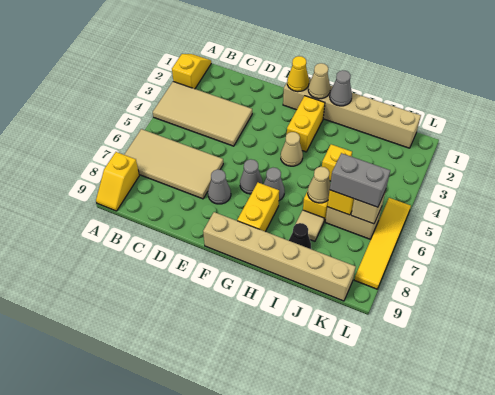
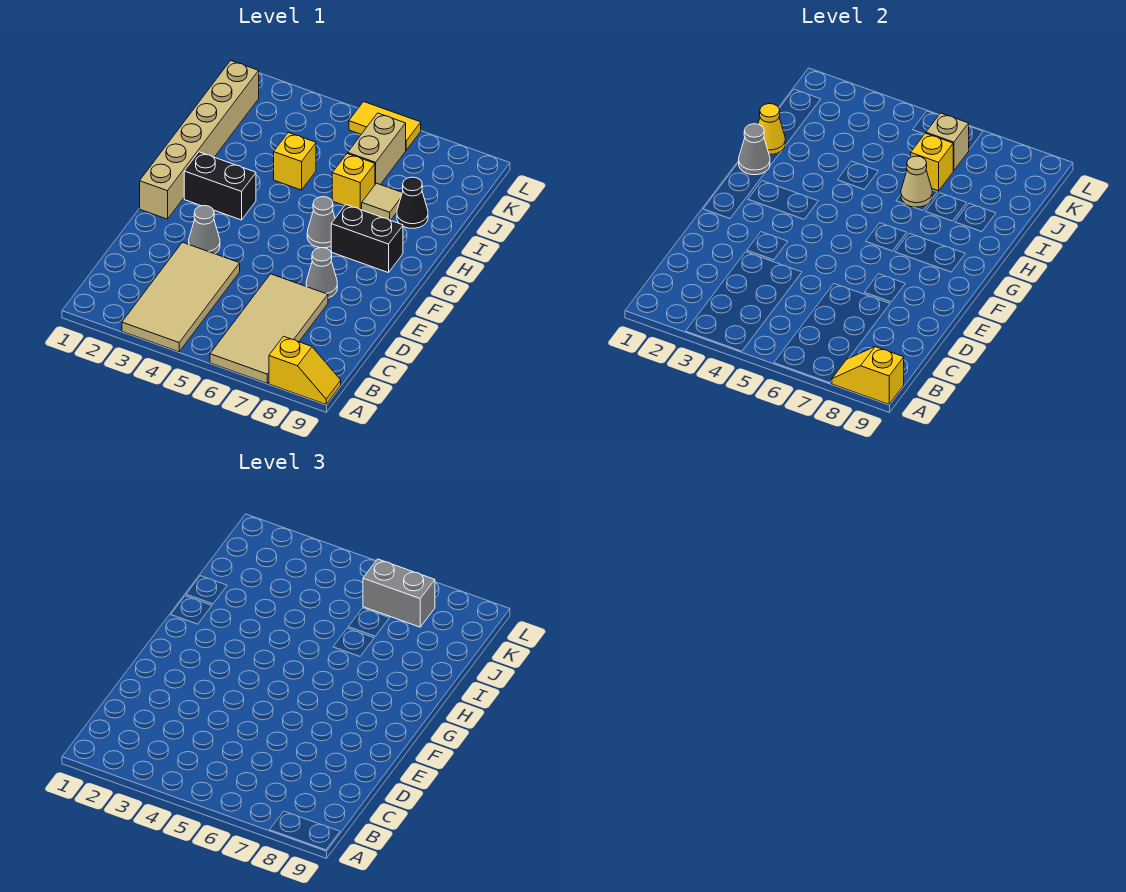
yellow slope A1:A2 level 1 top 2 -> yellow slope A8:A9 level 2 top 9
yellow cone F1 level 2 -> yellow cone I1 level 2
grey cone F6 level 1 -> grey cone E3 level 1
tan brick F9:K9 level 1 -> none
tan cone G1 level 2 -> none
yellow brick G2:G3 level 1 -> black brick G2:G3 level 1
tan cone G4 level 1 -> none
yellow brick G7:G8 level 1 -> black brick G7:G8 level 1
grey brick J6:K6 level 3 -> grey brick K6:K7 level 3
yellow tile L5:L8 level 1 -> yellow tile L5:L6 level 1

